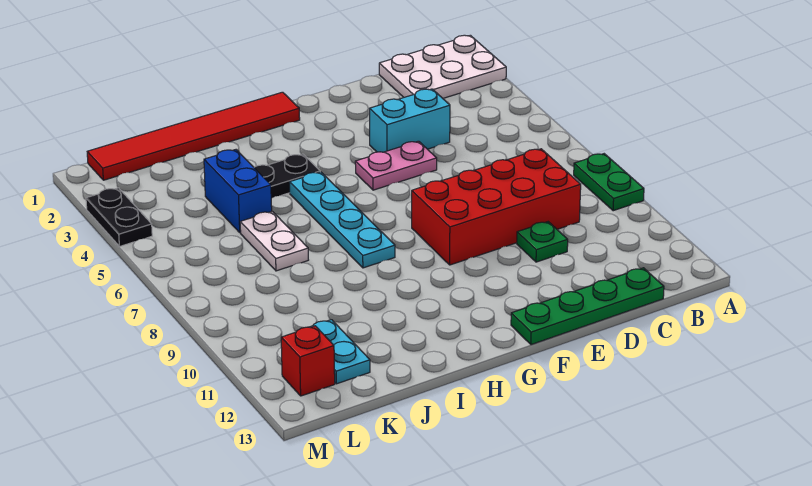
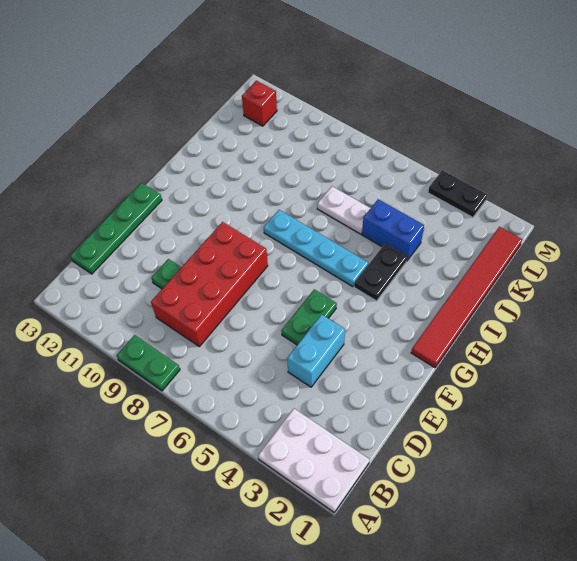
white plate A1:C2 level 1 -> white plate A1:B3 level 1
pink plate E5:F5 level 1 -> green plate E5:F5 level 1
cyan plate K11:K12 level 1 -> none

